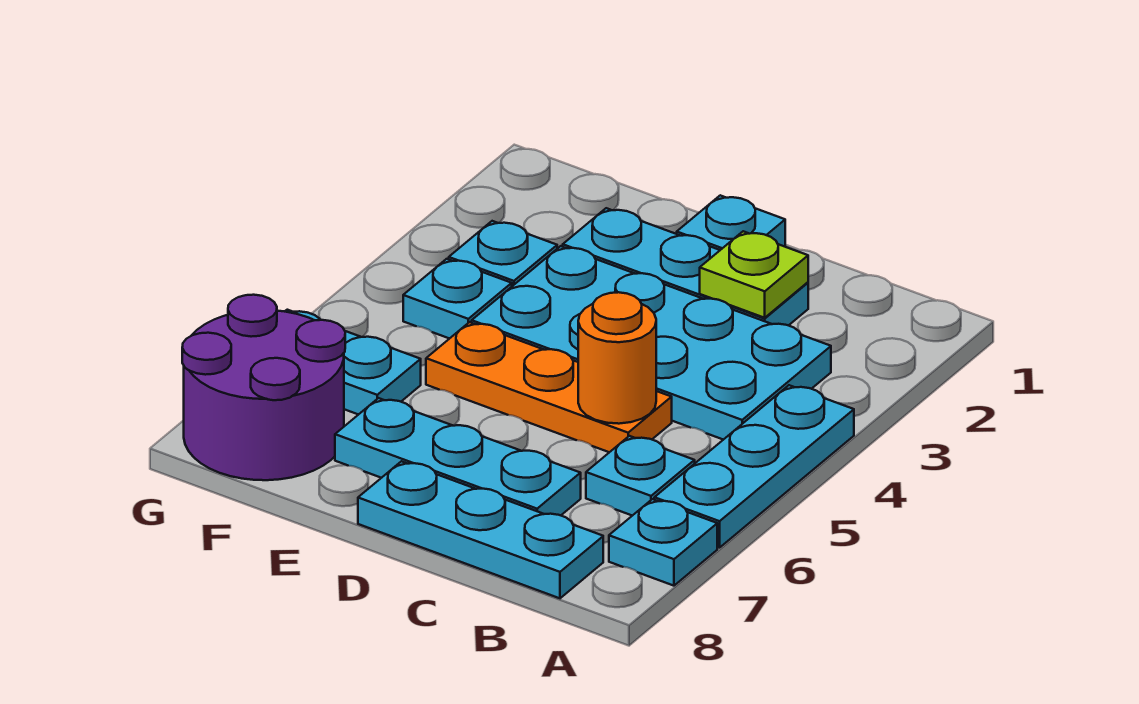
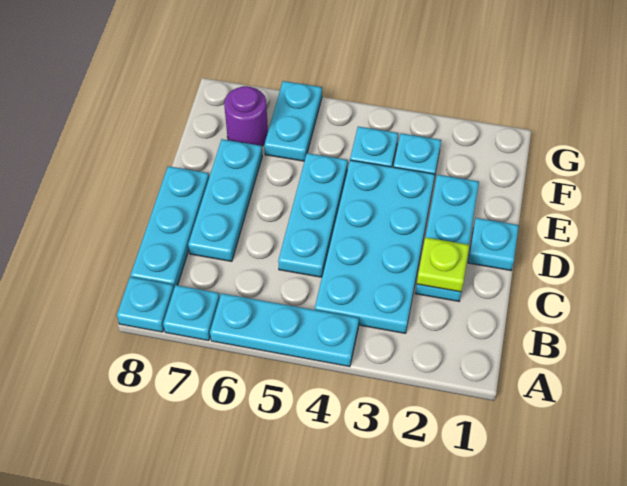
cyan plate B6 level 1 -> cyan plate A8 level 1
orange plate C5:E5 level 1 -> cyan plate C5:E5 level 1
orange round brick C5 level 2 -> none
purple round brick F7:G8 level 1 -> purple round brick F7 level 1

